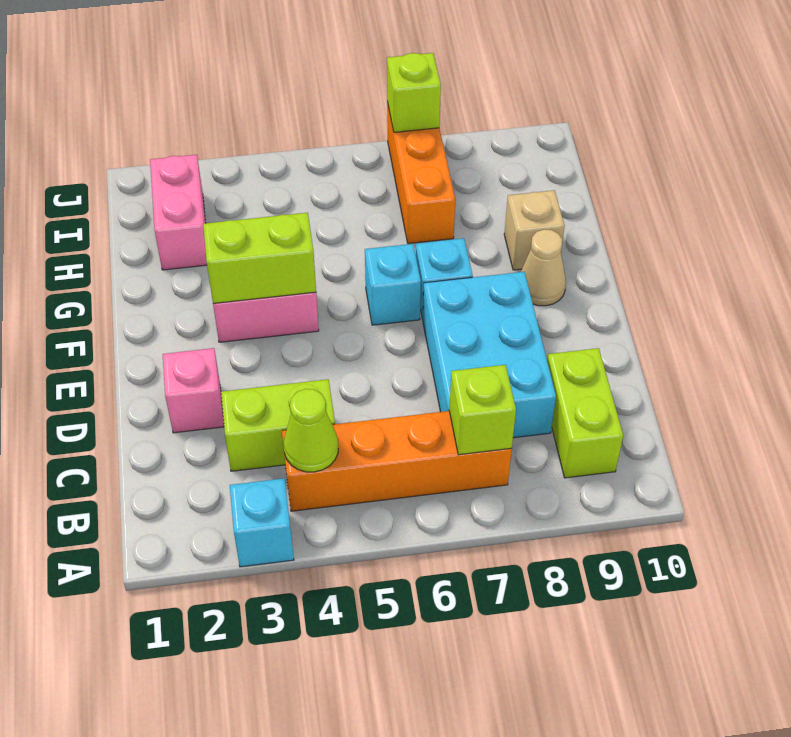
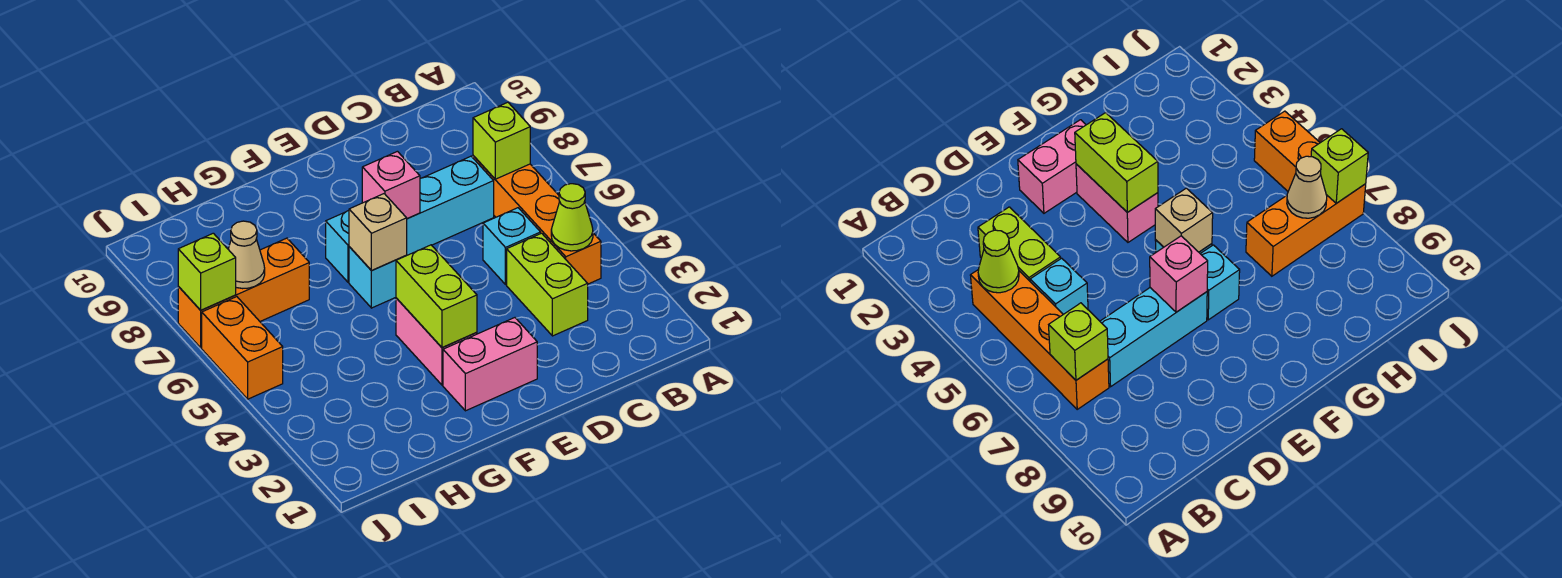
cyan brick A3 level 1 -> cyan brick C5 level 1
lime brick B9:C9 level 1 -> none
cyan brick C7:E8 level 1 -> cyan brick C7:E7 level 1
pink brick D2 level 1 -> pink brick E7 level 2
tan cone F9 level 1 -> tan cone I7 level 2
tan brick G9 level 1 -> tan brick F6 level 2
pink brick H2:I2 level 1 -> pink brick E2:F2 level 1
none -> orange brick J5:J6 level 1

